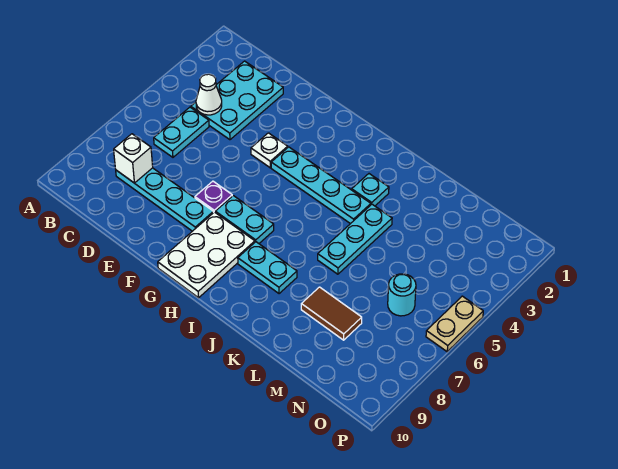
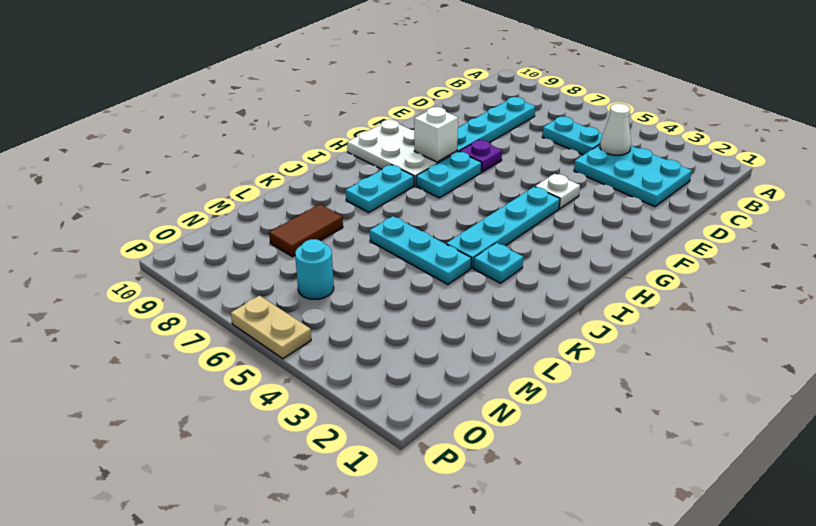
white brick C8 level 2 -> white brick G8 level 2

